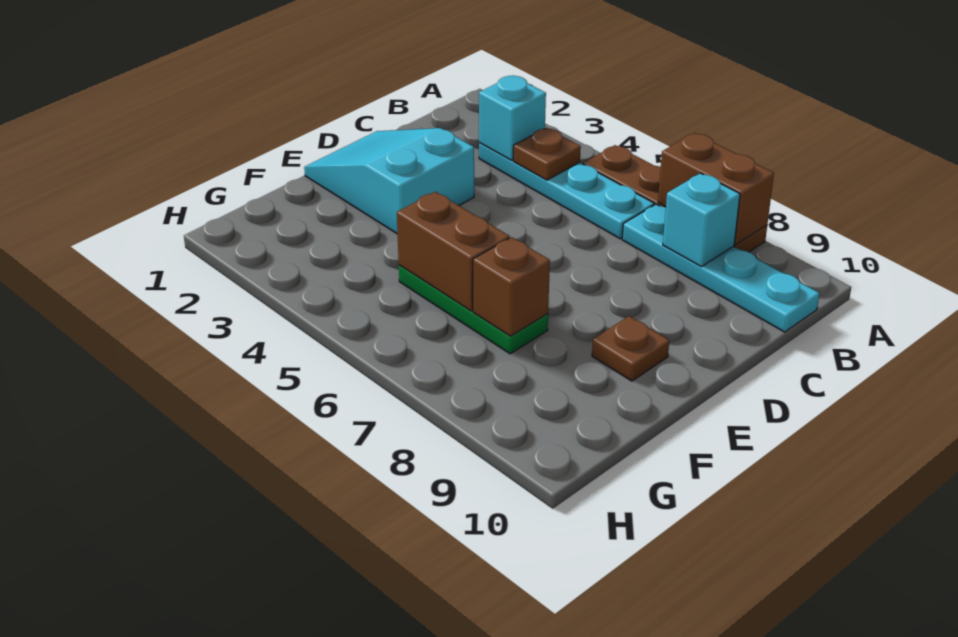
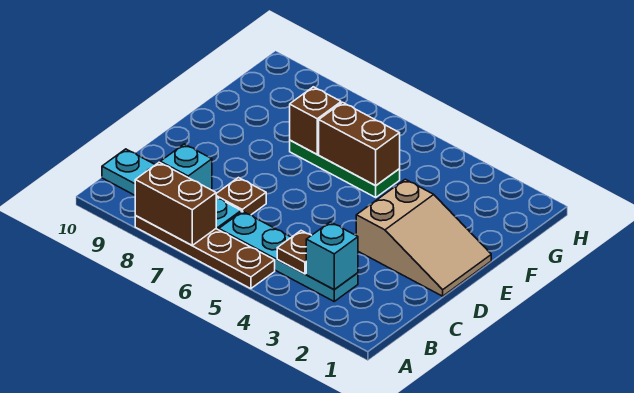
cyan slope D1:E3 level 1 top 3 -> tan slope D1:E3 level 1 top 3
brown plate E9 level 1 -> brown plate C7 level 1

